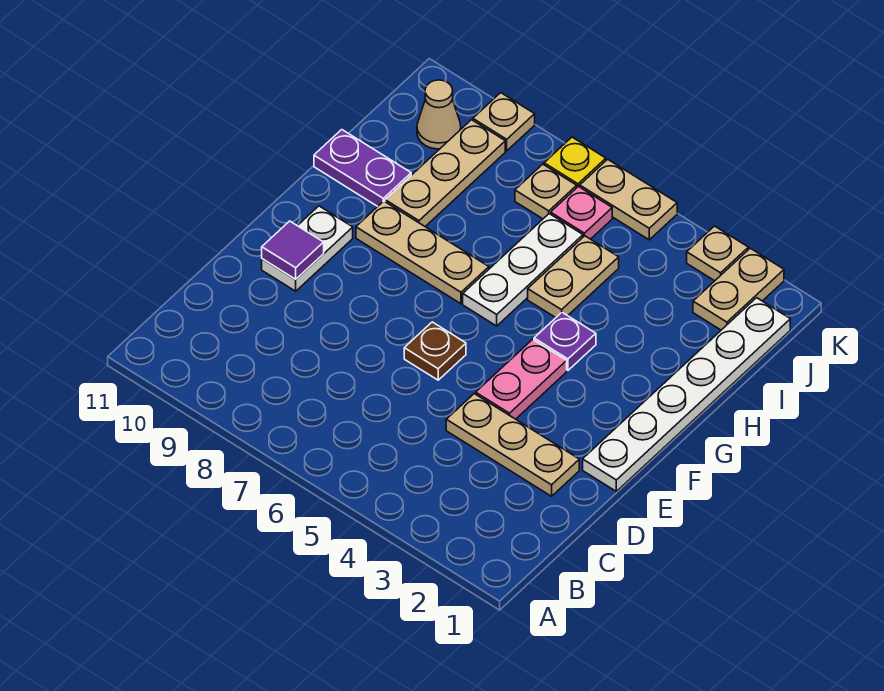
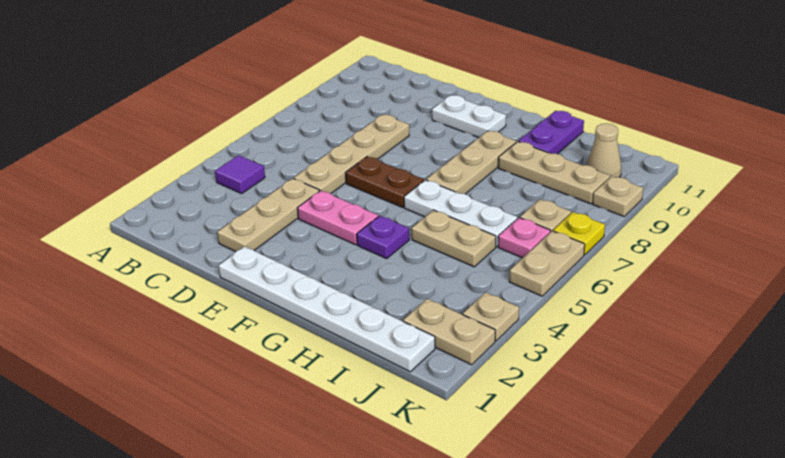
none -> tan plate D5:D8 level 1
brown plate E6 level 1 -> brown plate E6:F6 level 1
purple tile E10 level 2 -> purple tile B4 level 1

